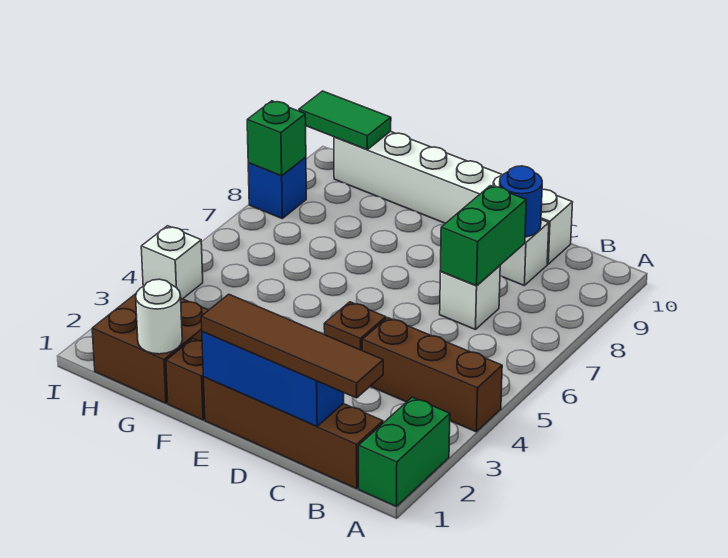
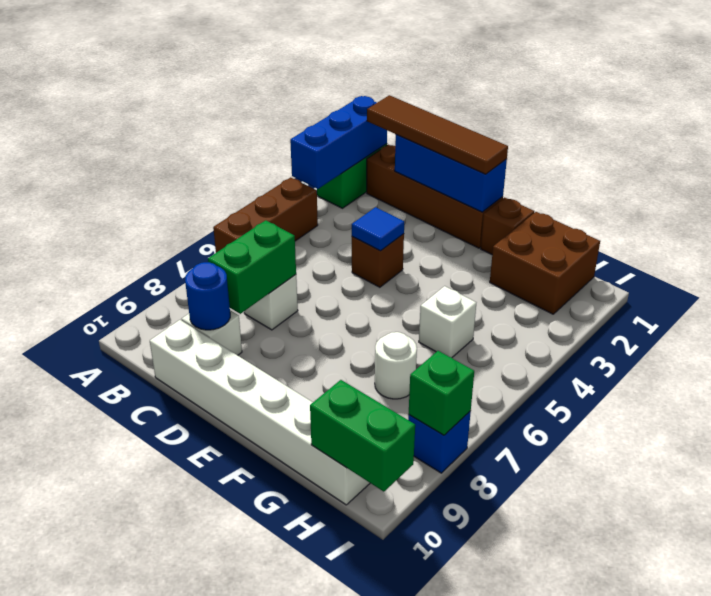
none -> blue brick A1:A3 level 2
brown brick A4:C4 level 1 -> brown brick A4:A6 level 1
none -> blue tile D4 level 2
white round brick G1 level 2 -> white round brick G7 level 1
green tile H10:I10 level 2 -> green brick H10:I10 level 2
white brick I4 level 1 -> white brick G5 level 1

